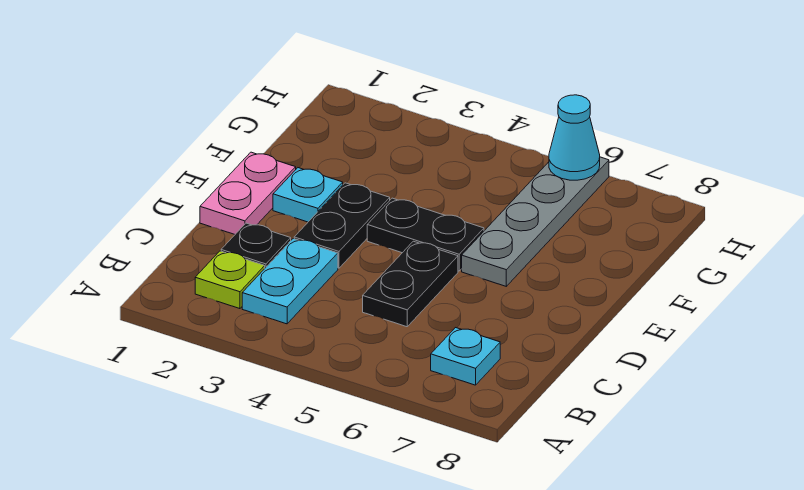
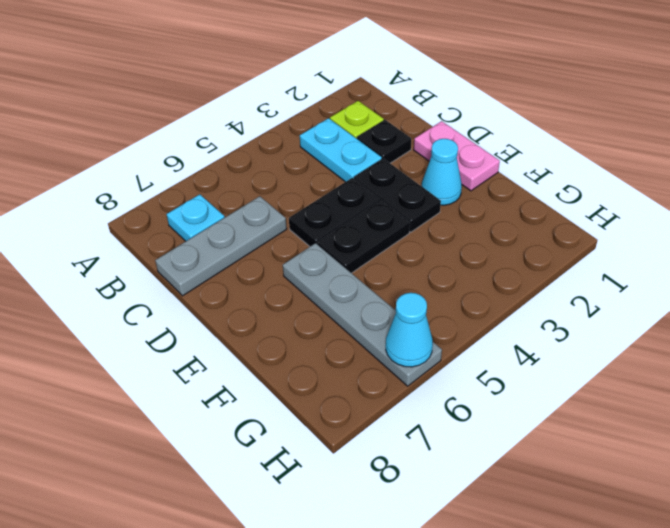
black plate C5:D5 level 1 -> black plate D4:D5 level 1
none -> grey plate C6:C8 level 1
cyan plate E2 level 1 -> cyan cone E2 level 1

